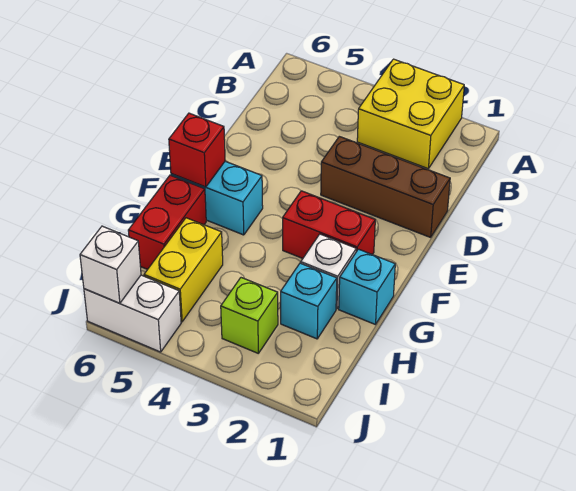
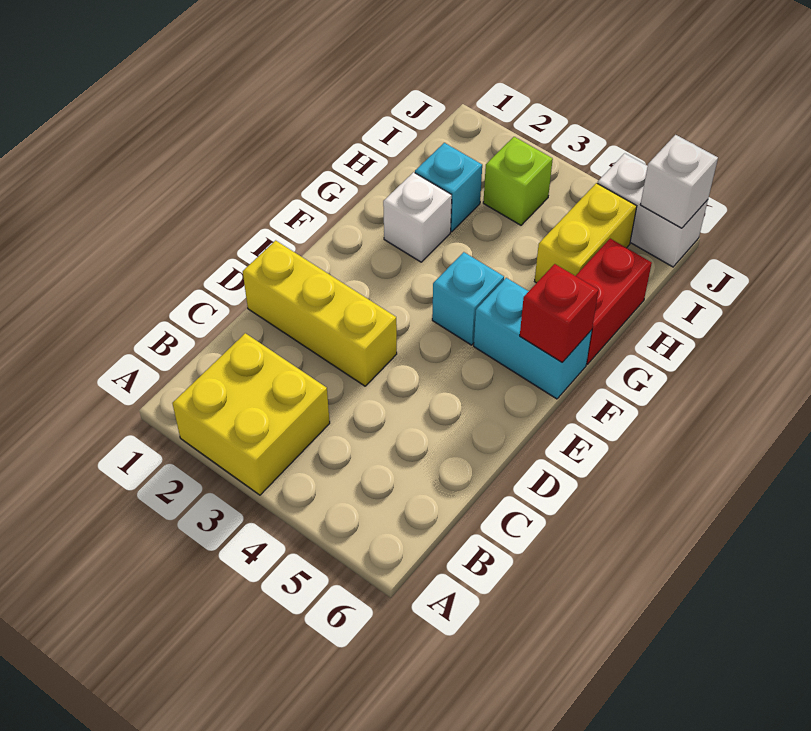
brown brick D1:D3 level 1 -> yellow brick D1:D3 level 1
red brick F2:F3 level 1 -> none
cyan brick G1 level 1 -> cyan brick F4 level 1

